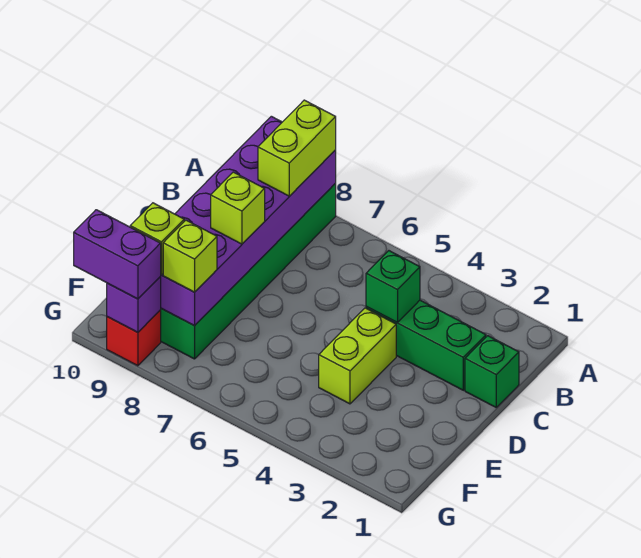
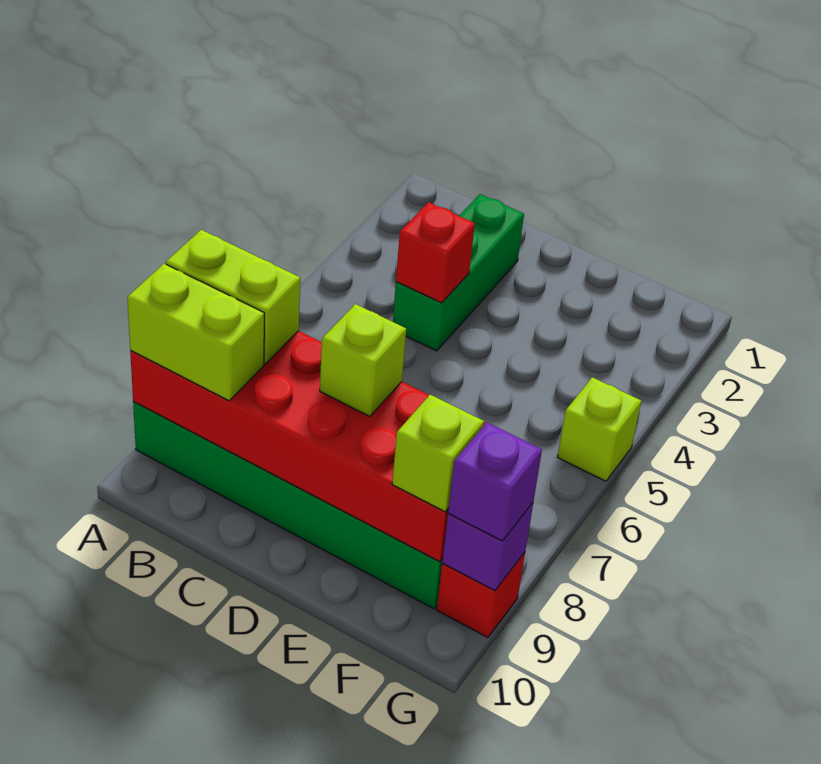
purple brick A8:F9 level 2 -> red brick A8:F9 level 2
green brick C1 level 1 -> none
green brick C4 level 2 -> red brick C4 level 2
lime brick D4:E4 level 1 -> lime brick A9:B9 level 3
lime brick F8 level 3 -> lime brick G5 level 1
purple brick G9:G10 level 3 -> purple brick G9 level 3

